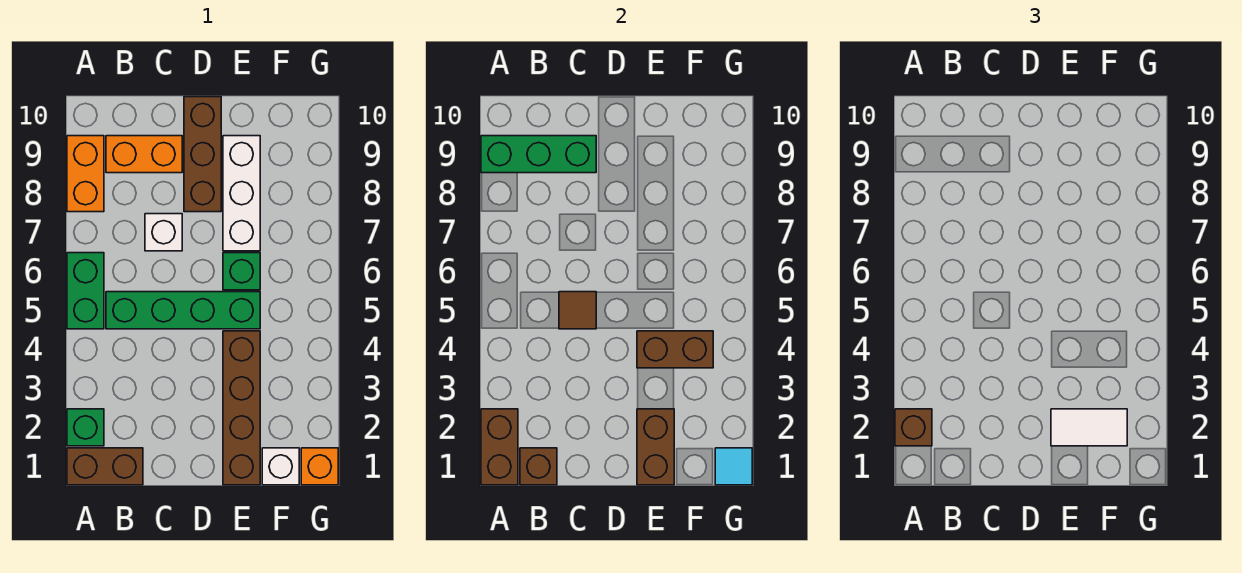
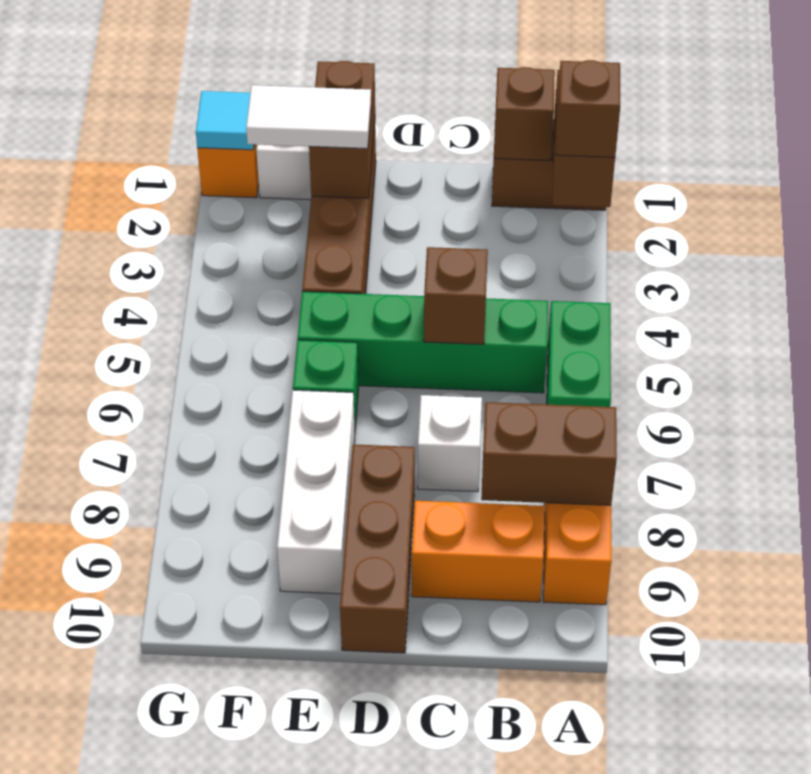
green brick A2 level 1 -> none
green brick A9:C9 level 2 -> none
brown tile C5 level 2 -> brown brick C5 level 2
brown brick E4:F4 level 2 -> brown brick A8:B8 level 2

